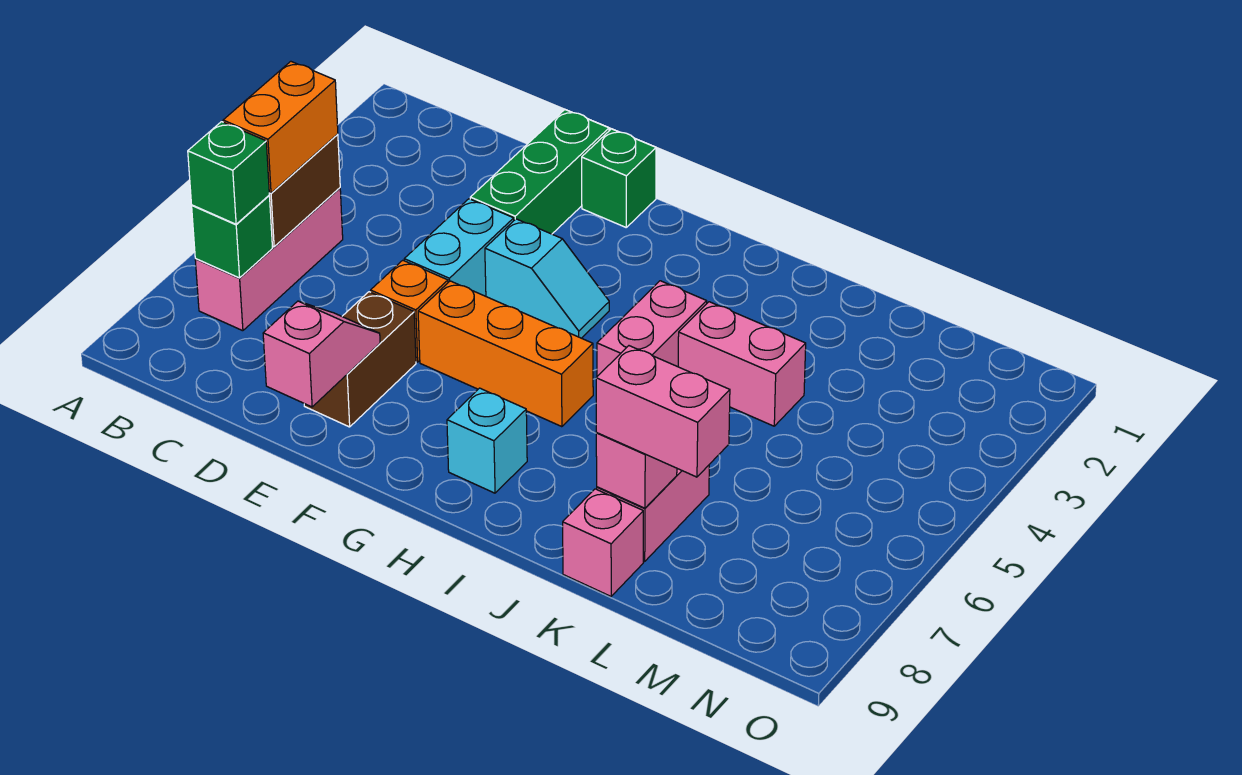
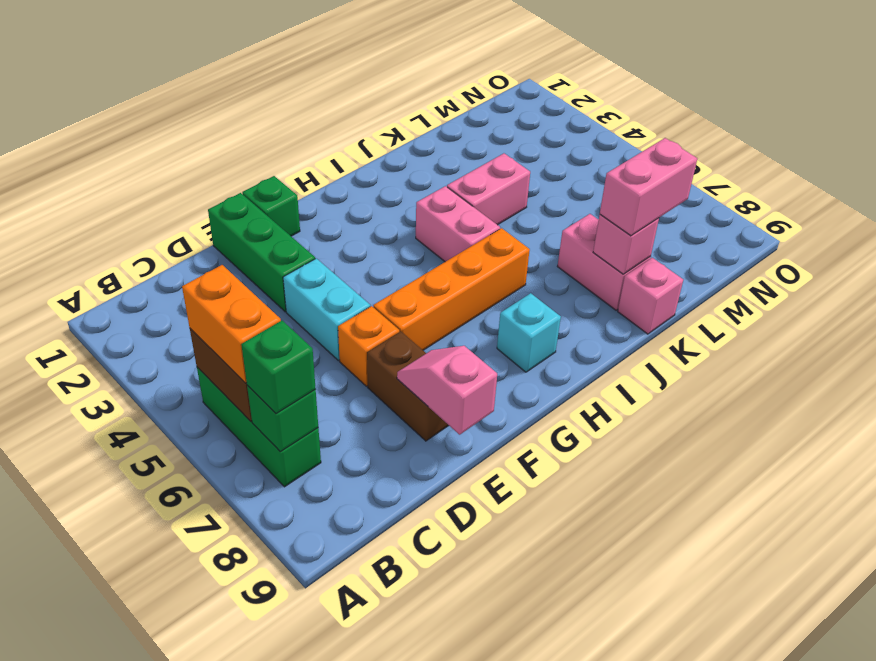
pink brick B5:B7 level 1 -> green brick B5:B7 level 1
cyan slope F4:G4 level 1 top F -> none
orange brick F6:H6 level 1 -> orange brick F6:I6 level 1

